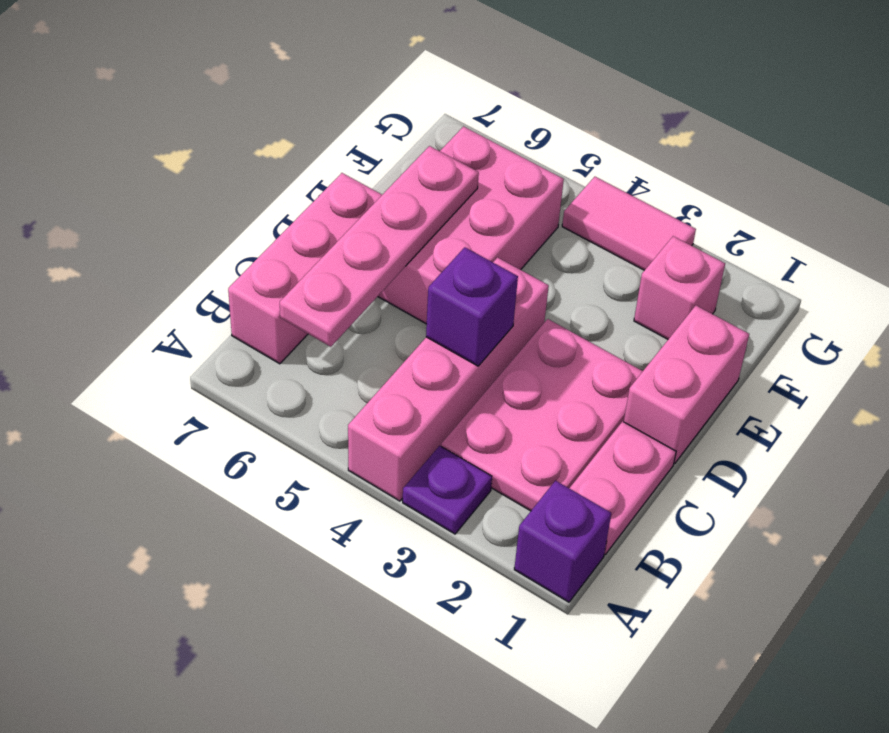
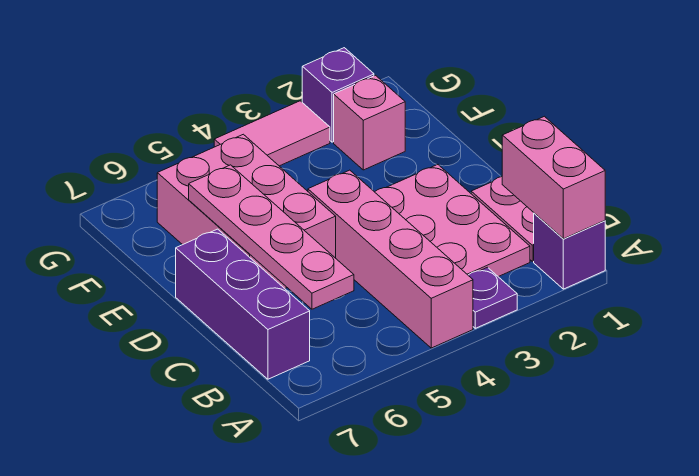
pink brick B7:D7 level 1 -> purple brick B7:D7 level 1
purple brick C4 level 2 -> purple brick G2 level 1
pink brick D1:E1 level 1 -> pink brick A1:B1 level 2

